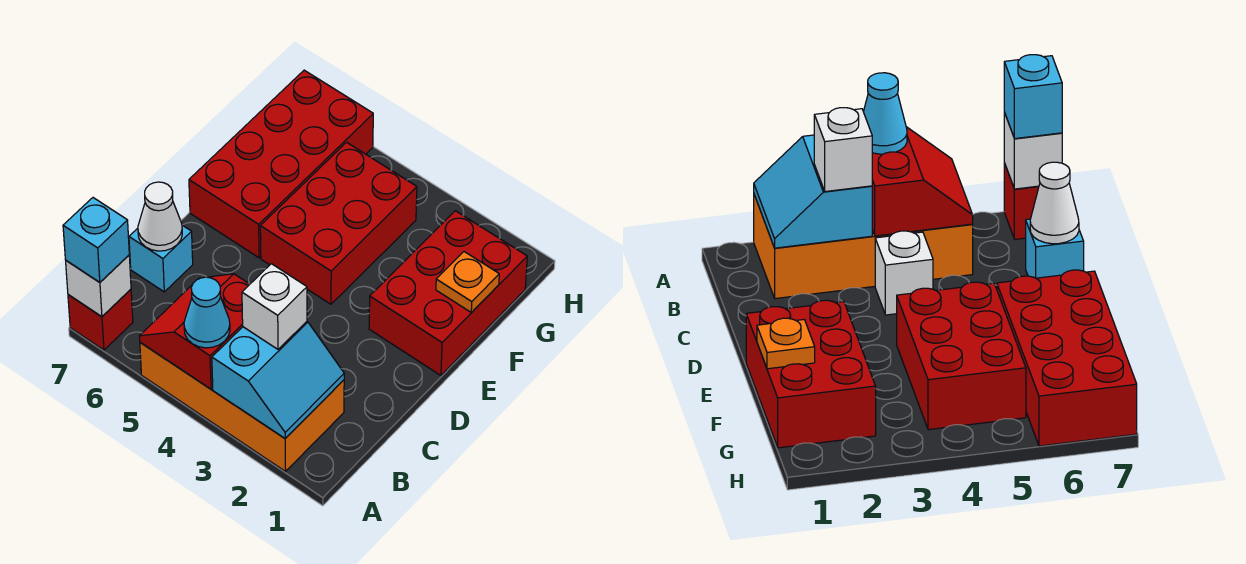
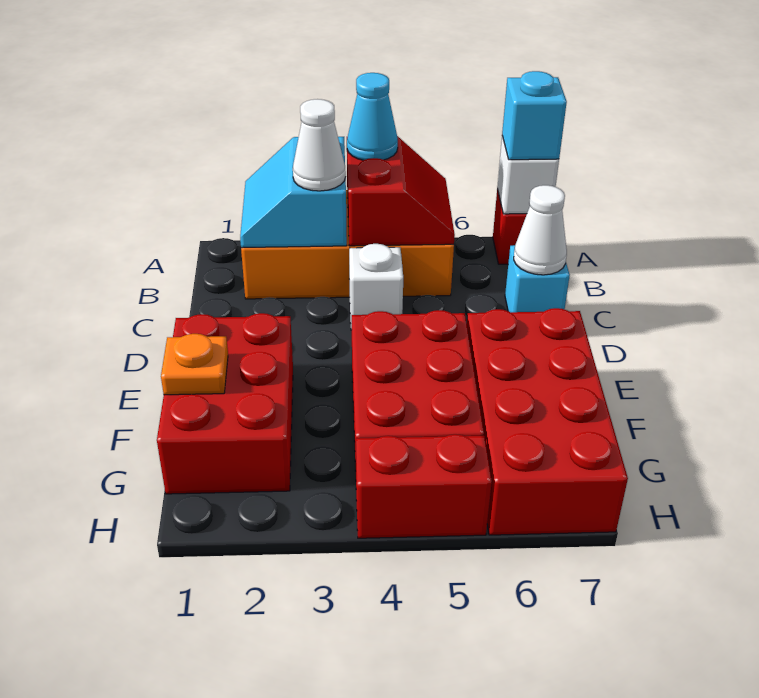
white brick B3 level 3 -> white cone B3 level 3
none -> red brick H4:H5 level 1

